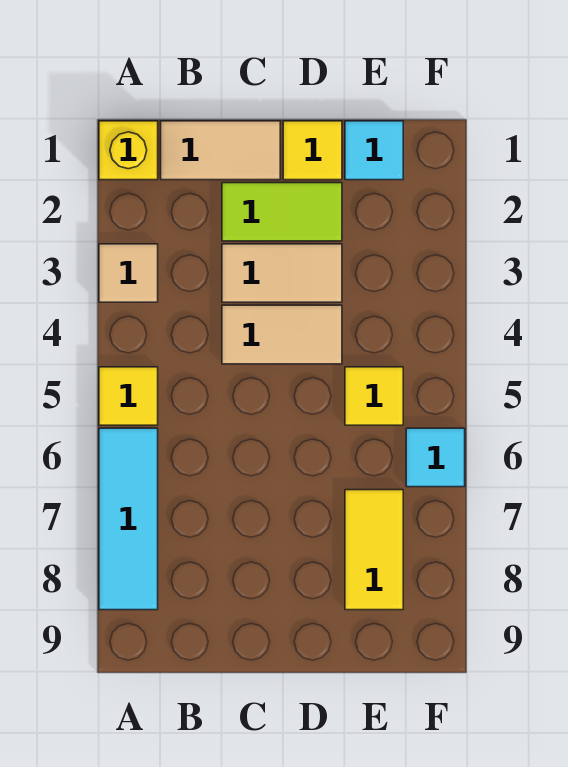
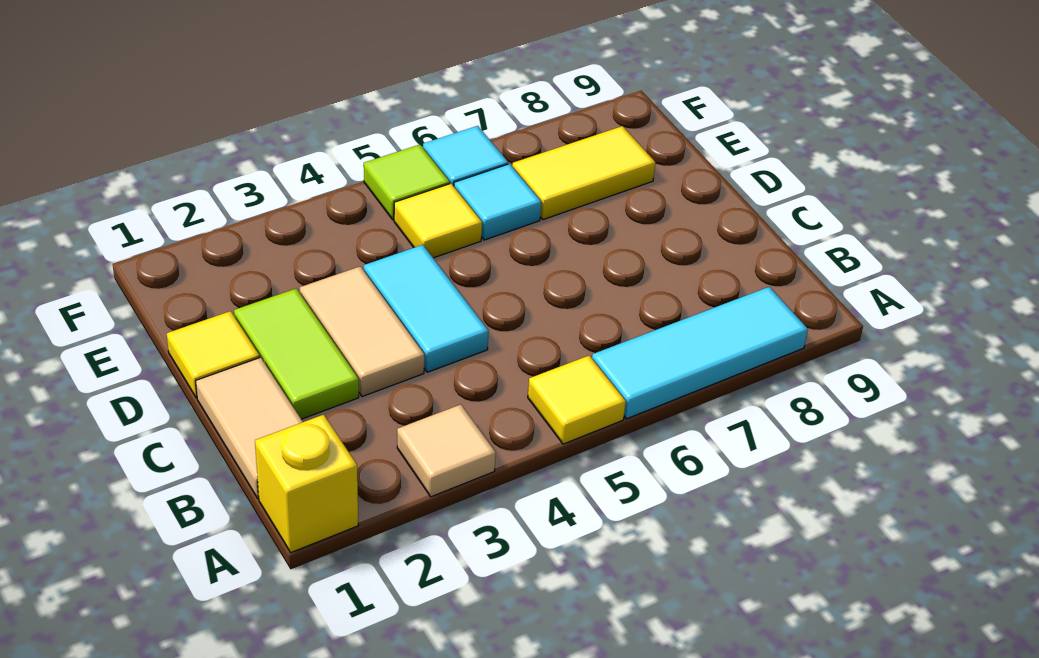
tan tile C4:D4 level 1 -> cyan tile C4:D4 level 1
cyan tile E1 level 1 -> cyan tile E6 level 1
none -> lime tile F5 level 1

